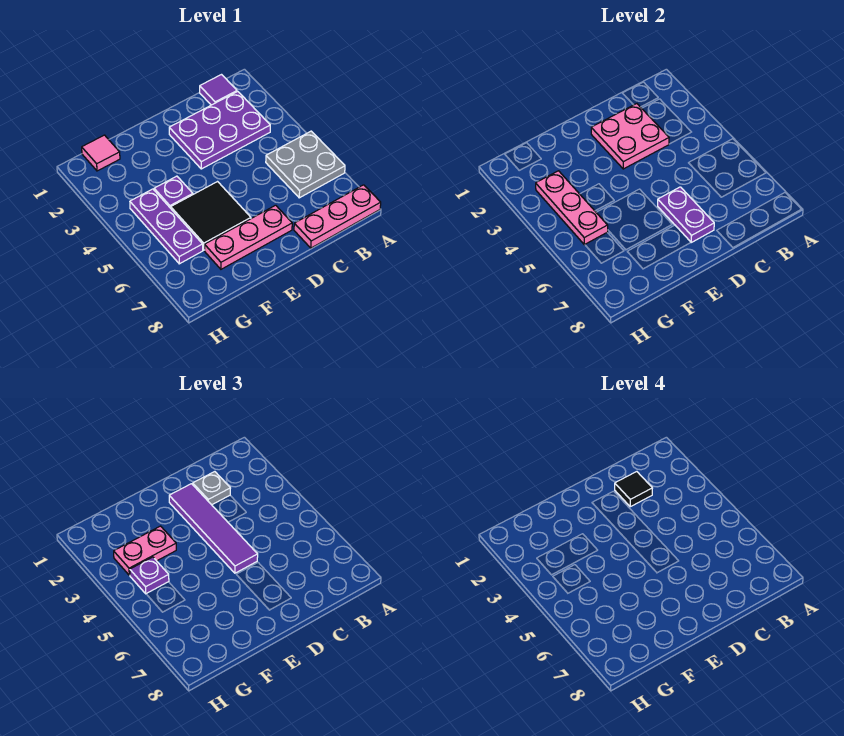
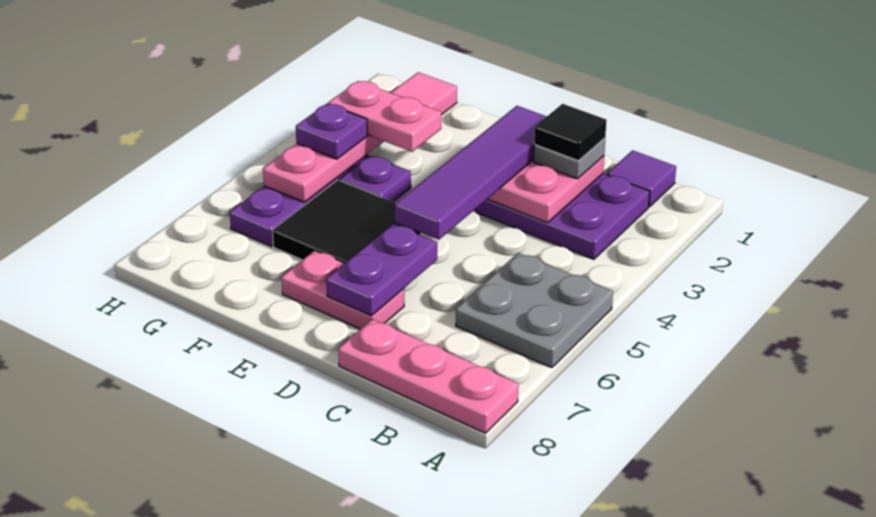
pink plate D7:F7 level 1 -> pink plate D7:E7 level 1

